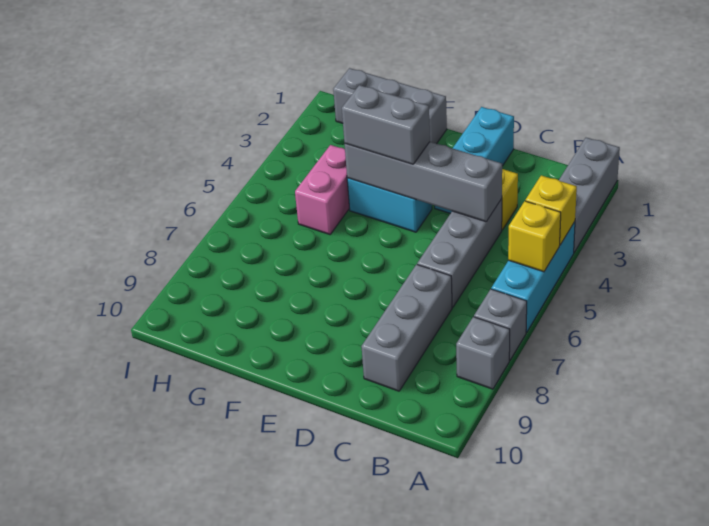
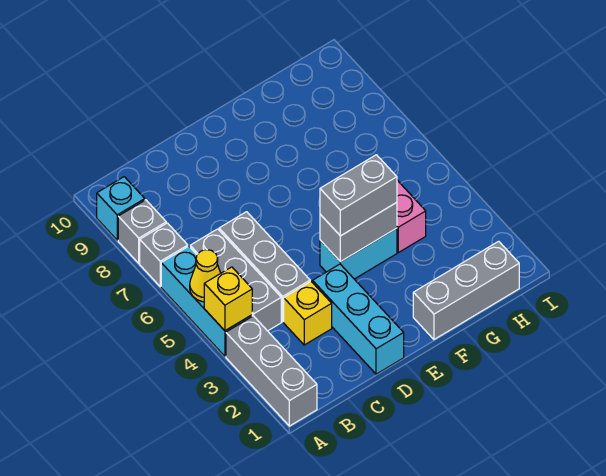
yellow brick A5 level 2 -> yellow cone A5 level 2
none -> cyan brick A9 level 1
grey brick C4:F4 level 2 -> grey brick E4:F4 level 2
grey brick C7:C9 level 1 -> grey brick B4:B6 level 1

